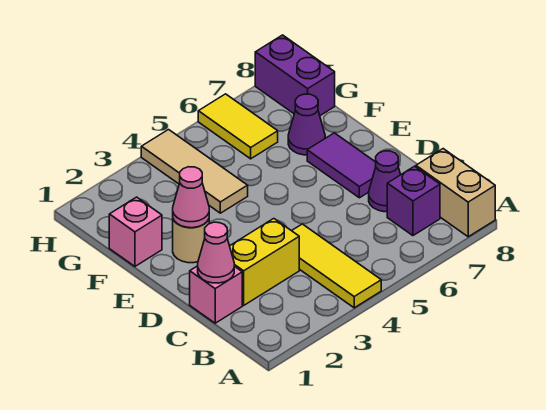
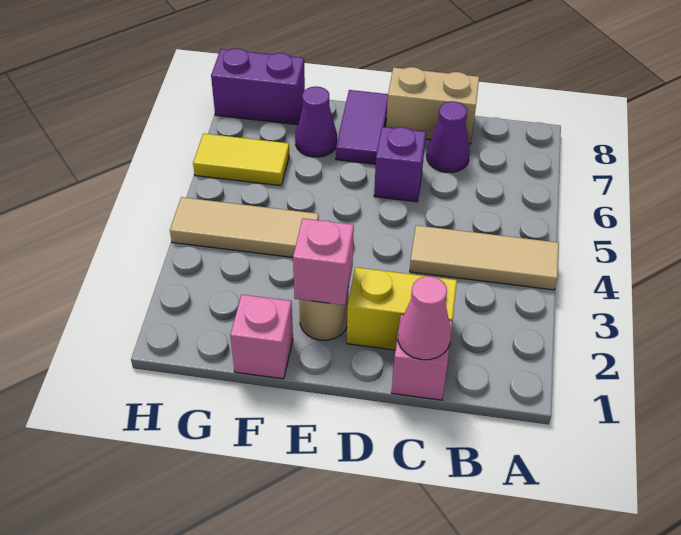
yellow tile A4:C4 level 1 -> tan tile A4:C4 level 1
tan brick A8:B8 level 1 -> tan brick C8:D8 level 1
purple brick B7 level 1 -> purple brick D6 level 1
yellow brick C2:C3 level 1 -> yellow brick C2:D2 level 1
purple tile D7:E7 level 1 -> purple tile E7:E8 level 1
pink cone E2 level 2 -> pink brick E2 level 2

